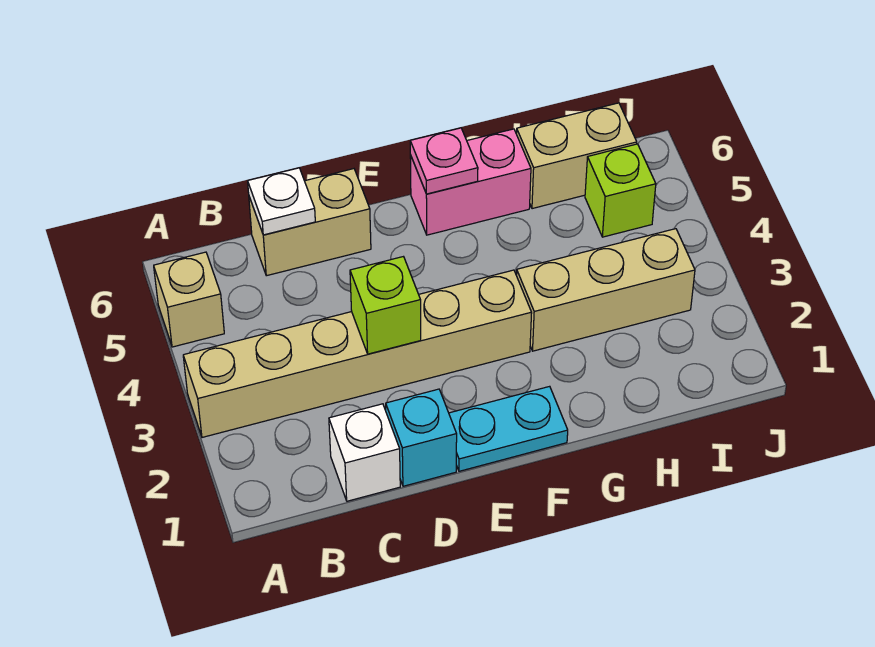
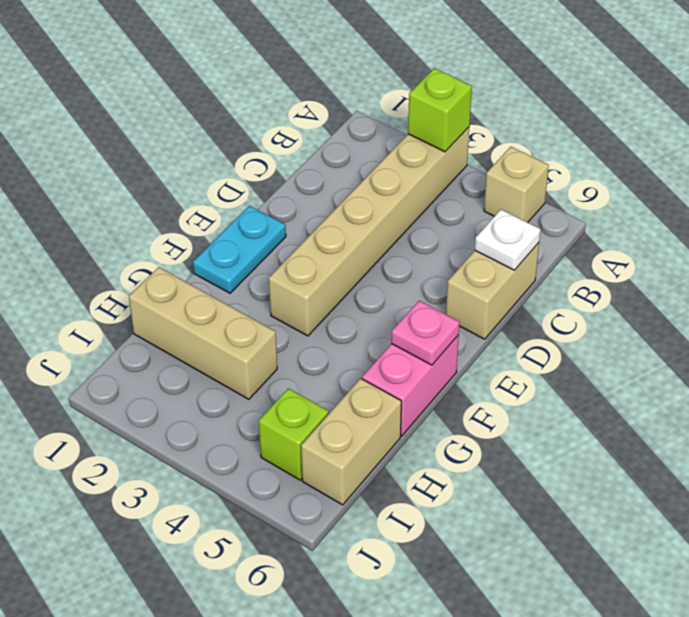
white brick C1 level 1 -> none
cyan brick D1 level 1 -> none
lime brick D3 level 2 -> lime brick A3 level 2
tan brick G3:I3 level 1 -> tan brick H1:H3 level 1

